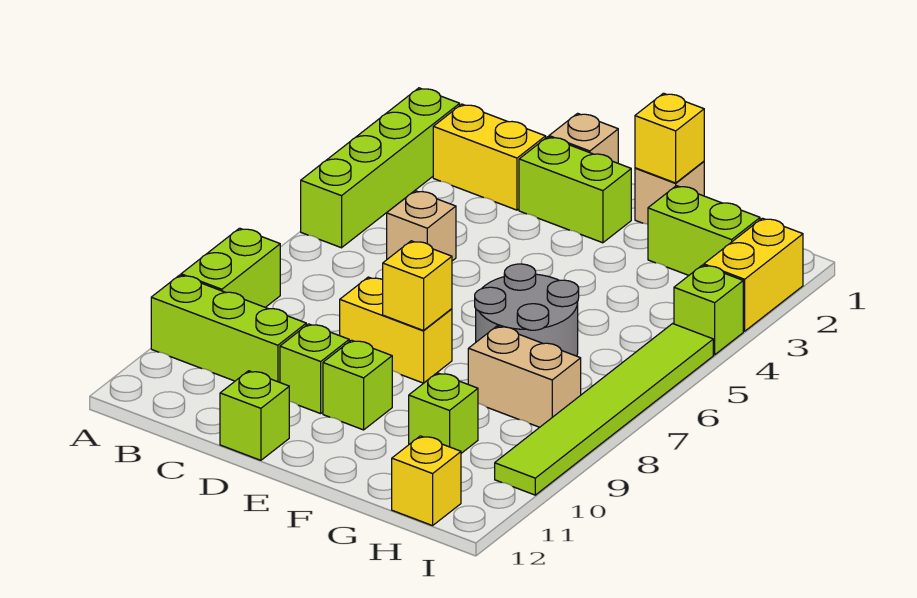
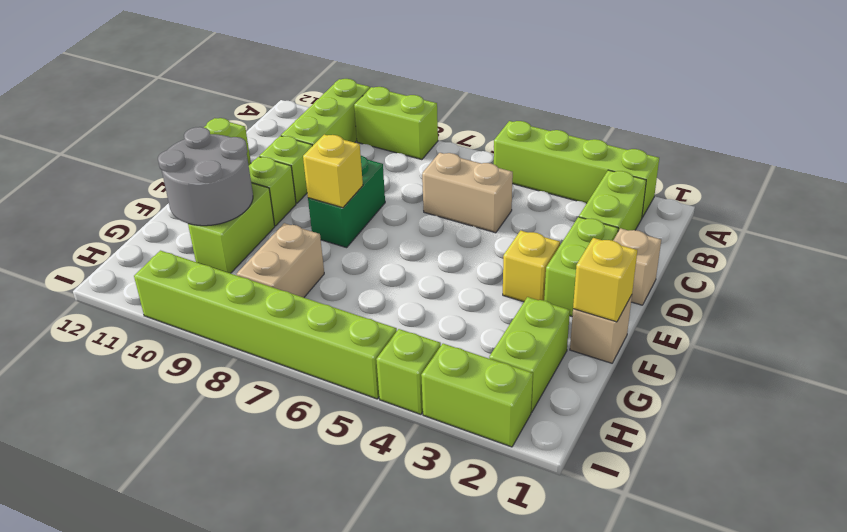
yellow brick B2:C2 level 1 -> lime brick B2:C2 level 1
tan brick C5 level 1 -> tan brick C5:C6 level 1
yellow brick D8:E8 level 1 -> green brick D8:E8 level 1
grey round brick F6:G7 level 1 -> grey round brick F10:G11 level 2
lime brick G10 level 1 -> lime brick F10:G10 level 1
yellow brick H12 level 1 -> yellow brick E3 level 1
yellow brick I2:I3 level 1 -> lime brick I2:I3 level 1
lime tile I5:I10 level 1 -> lime brick I5:I10 level 1

